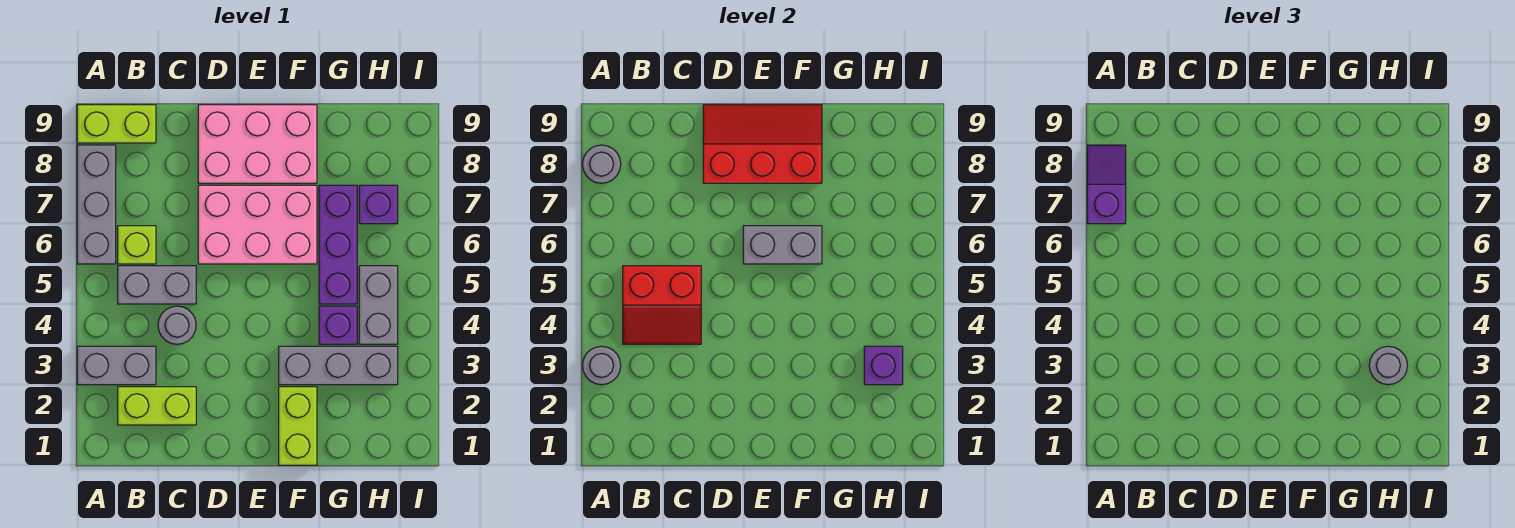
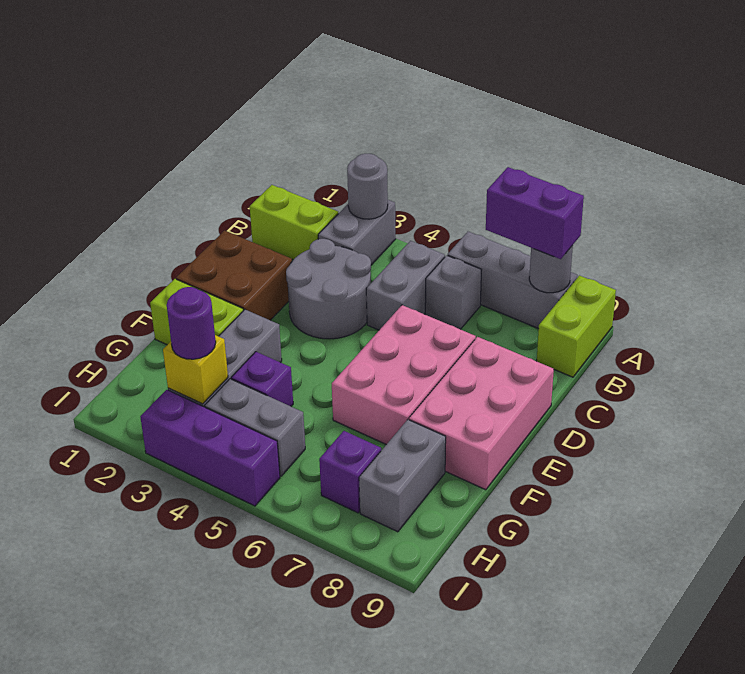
purple slope A7:A8 level 3 top 7 -> purple brick A7:A8 level 3
lime brick B2:C2 level 1 -> lime brick B1:B2 level 1
red slope B4:C5 level 2 top 5 -> none
lime brick B6 level 1 -> grey brick B6 level 1
grey round brick C4 level 1 -> grey round brick C3:D4 level 1
none -> brown brick D1:E2 level 1
red slope D8:F9 level 2 top 8 -> none
grey brick E6:F6 level 2 -> grey brick G8:H8 level 1
purple brick G5:G7 level 1 -> purple brick I3:I5 level 1
purple brick H3 level 2 -> yellow brick H3 level 2
grey round brick H3 level 3 -> purple round brick H3 level 3

